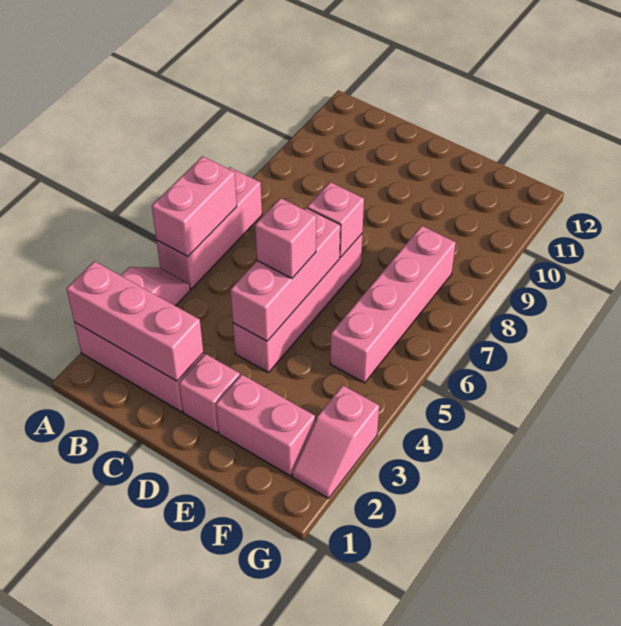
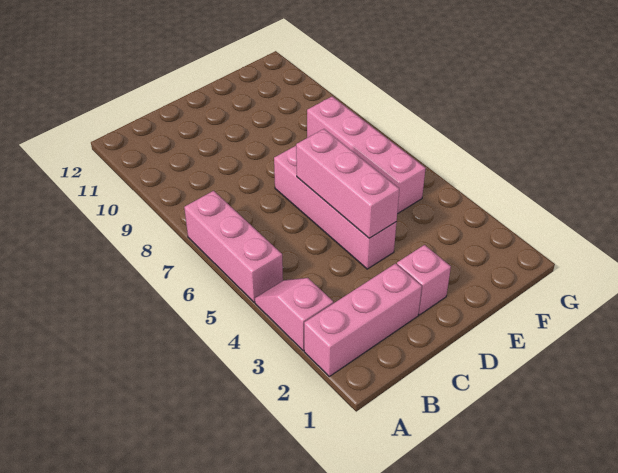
pink brick A2:C2 level 2 -> none
pink brick A5:A6 level 2 -> none
pink brick D5 level 3 -> none
pink brick D7 level 2 -> none
pink brick E2:F2 level 1 -> none
pink slope G2:G3 level 1 top 3 -> none

